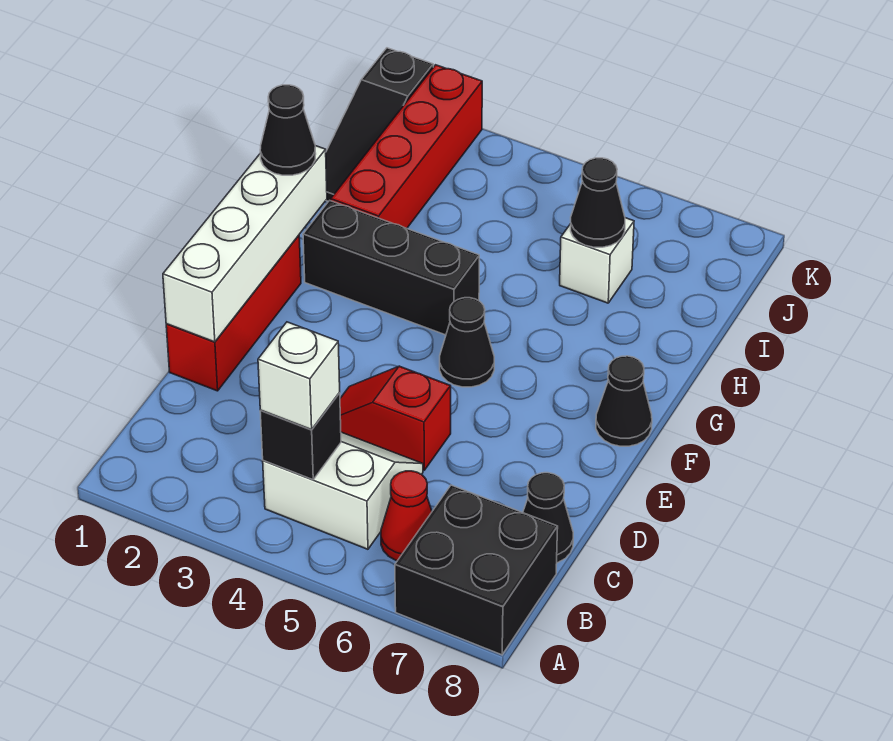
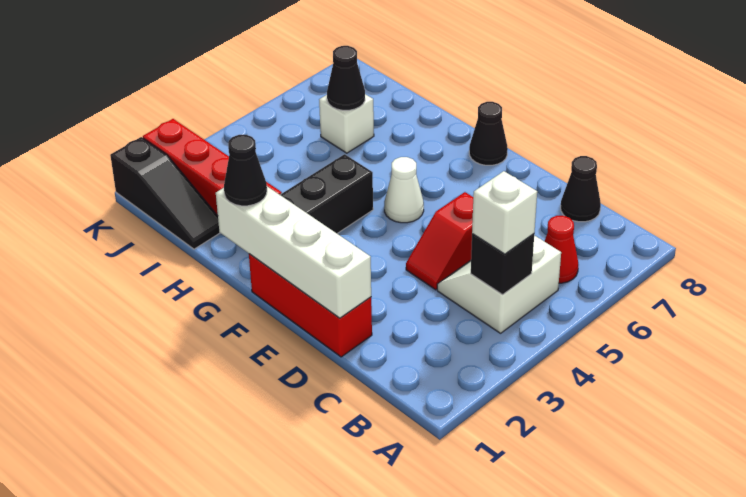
black brick A7:B8 level 1 -> none
black cone F5 level 1 -> white cone F5 level 1

